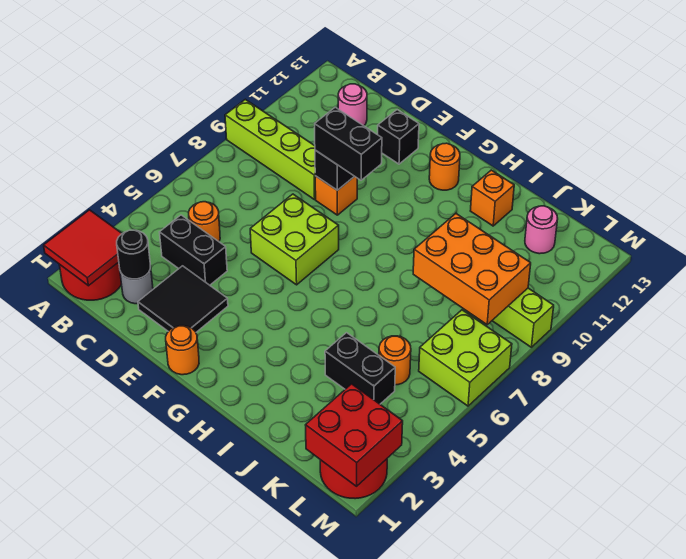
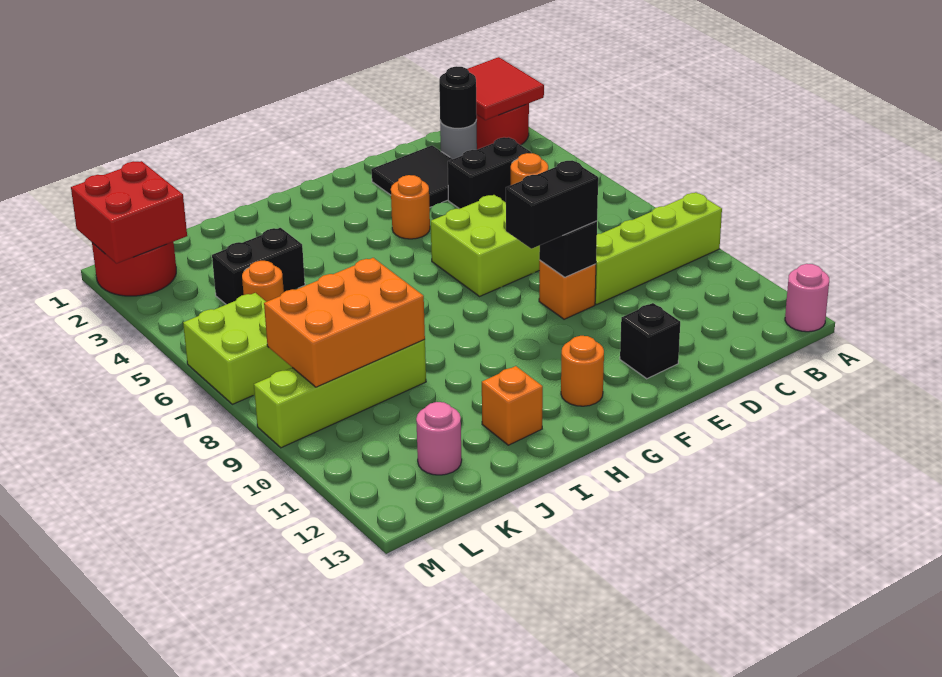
pink round brick C12 level 1 -> pink round brick A13 level 1
orange round brick F1 level 1 -> orange round brick F4 level 1

